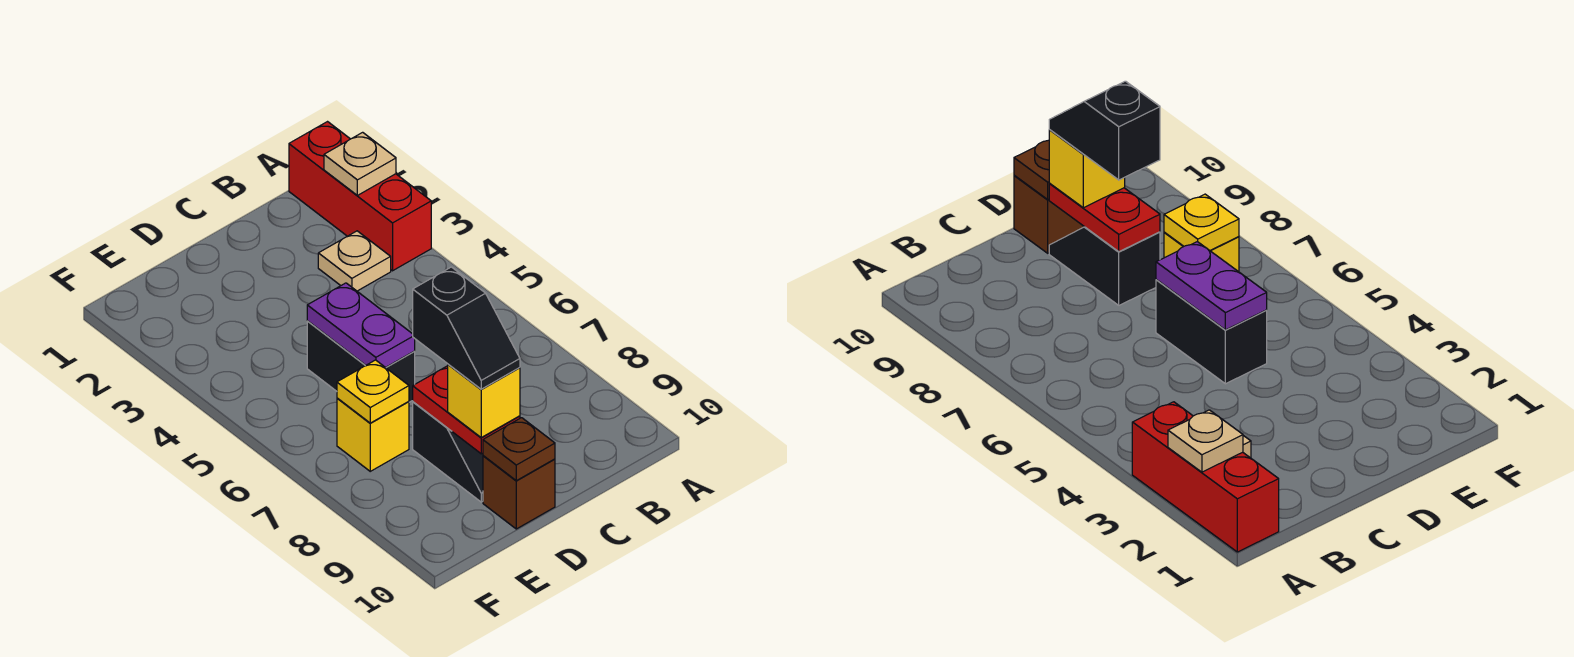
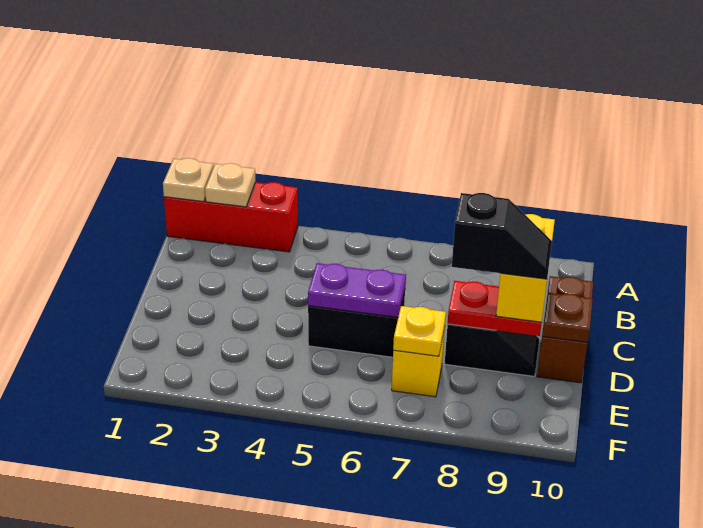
tan plate B3 level 1 -> tan plate A1 level 2
yellow brick D9 level 3 -> yellow brick C9:D9 level 3
brown brick D10 level 1 -> brown brick C10:D10 level 1

